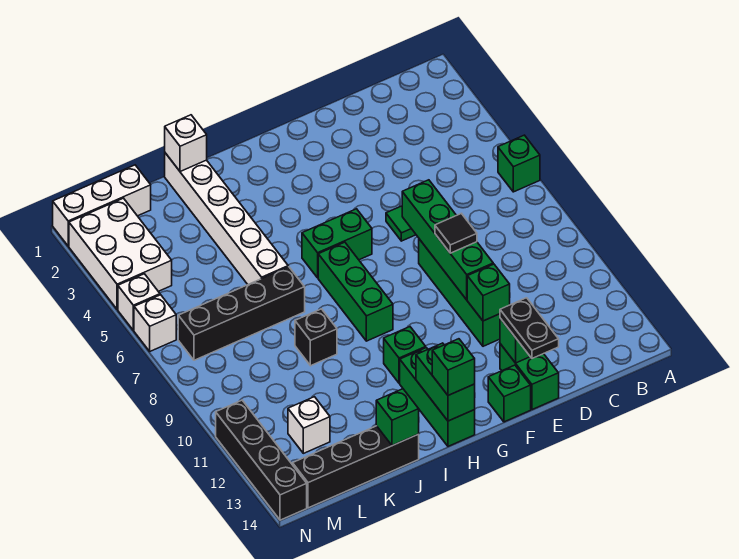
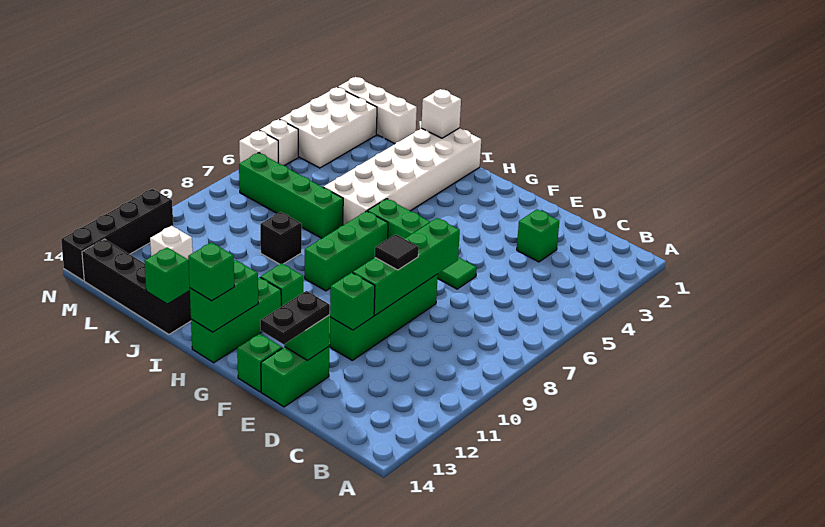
green brick A6 level 1 -> green brick D3 level 1
white brick J1:J6 level 1 -> white brick I1:J6 level 1
black brick J7:M7 level 1 -> green brick J7:M7 level 1

